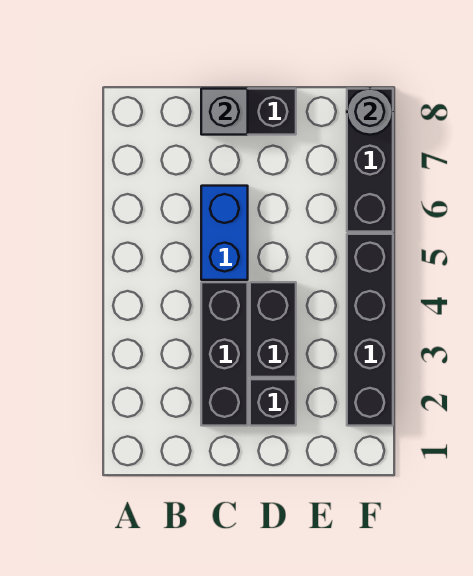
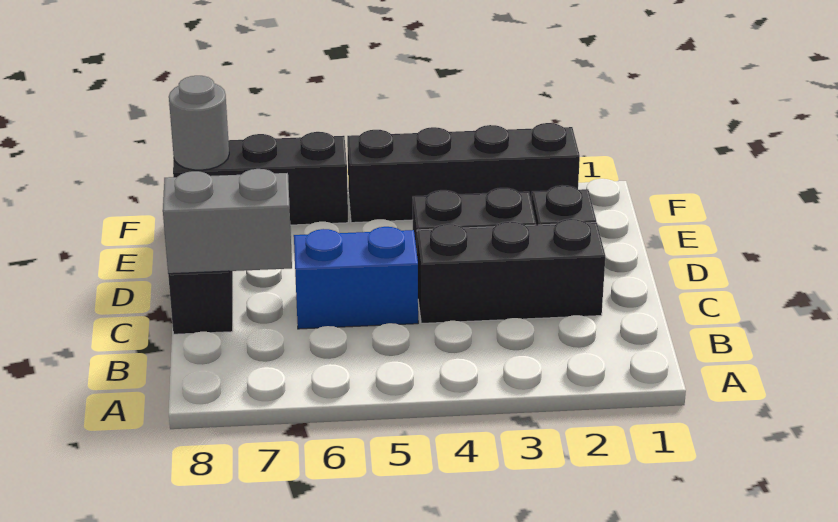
grey brick C8 level 2 -> grey brick C7:C8 level 2

